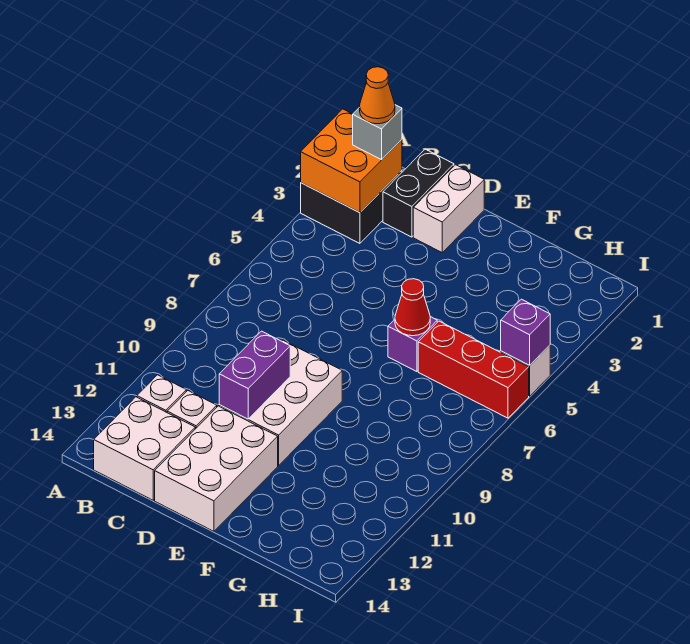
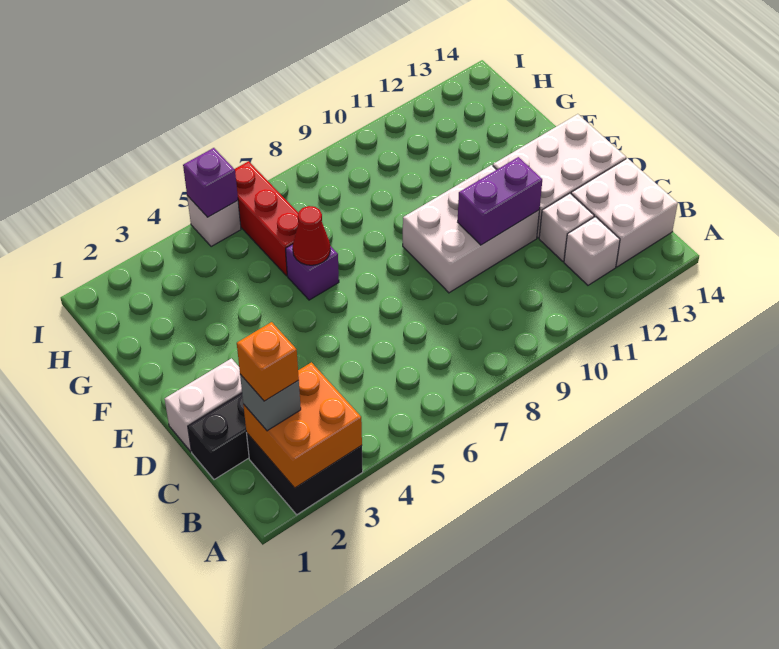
orange cone B2 level 4 -> orange brick B2 level 4

